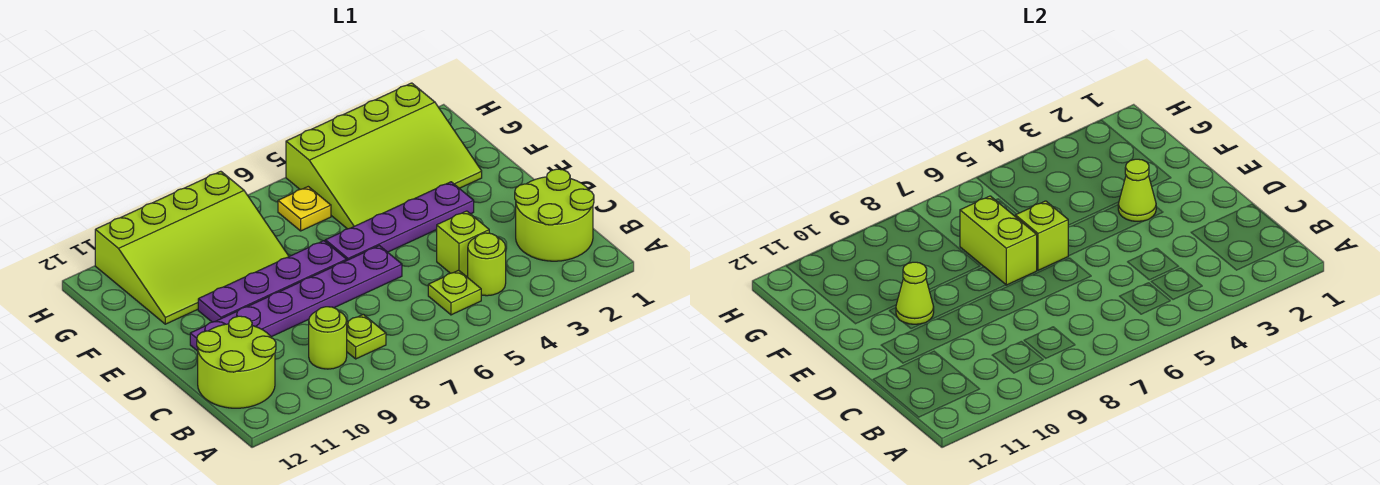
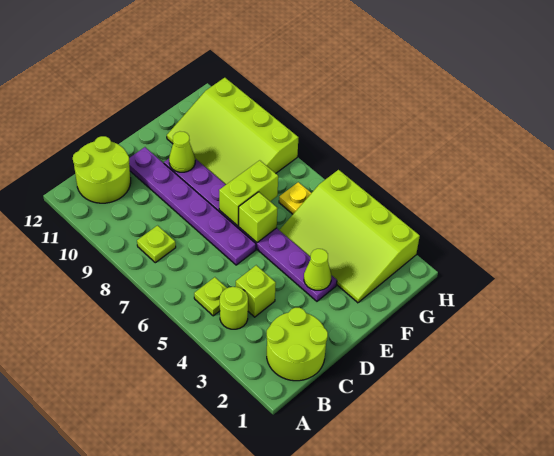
lime round brick B9 level 1 -> none

